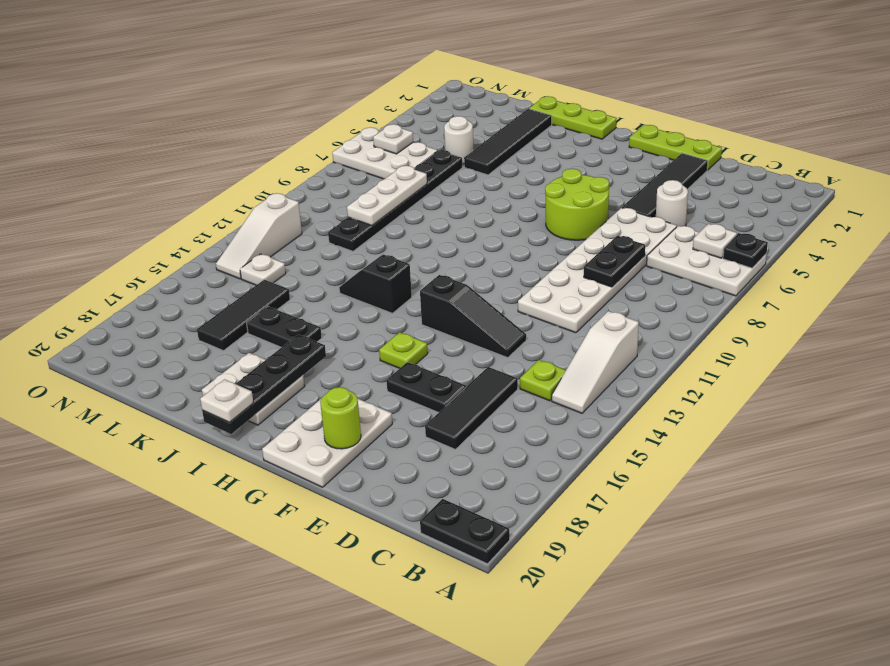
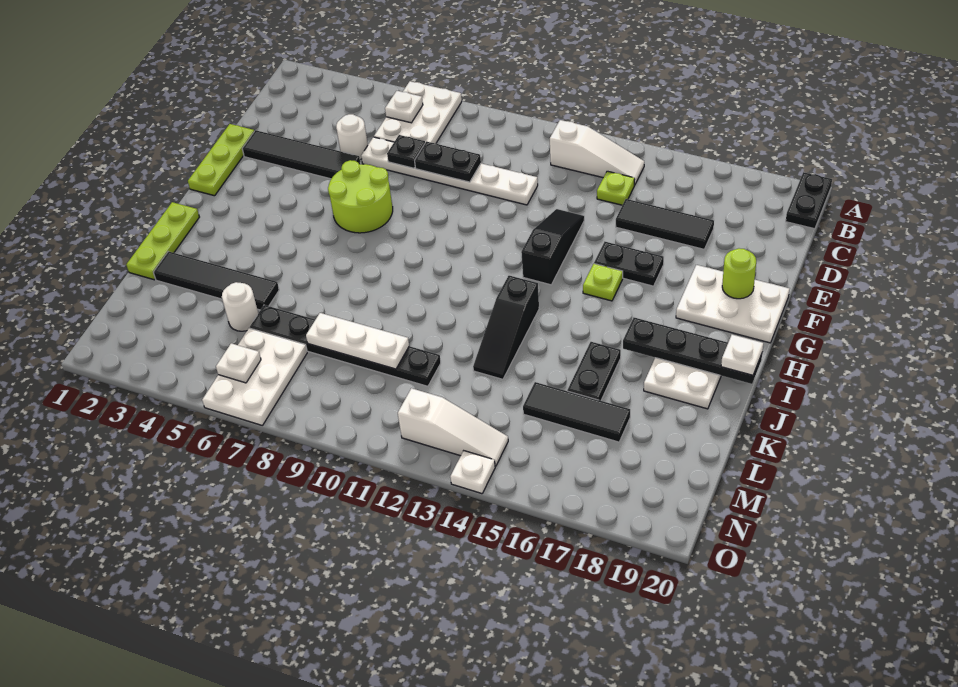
black plate A6 level 2 -> black plate D7 level 2
white plate D6:E11 level 1 -> white plate D6:D11 level 1
black plate E16:F16 level 1 -> black plate F15:F16 level 1
black slope I13:J13 level 1 top I -> black slope I13:K13 level 1 top I
white plate M14 level 1 -> white plate O14 level 1

